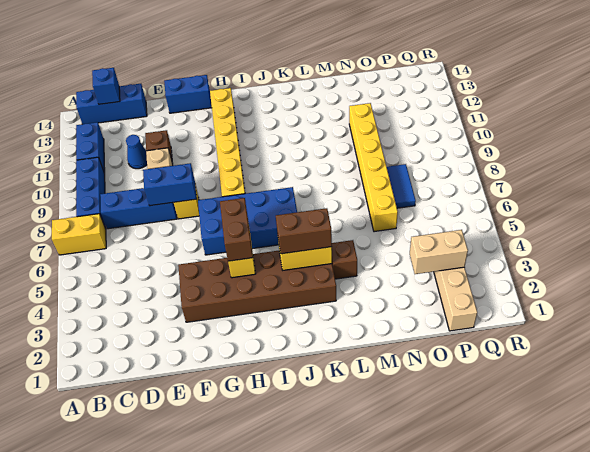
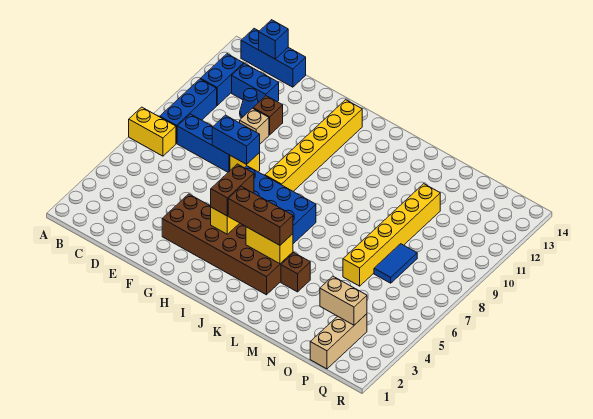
blue brick F14:G14 level 1 -> blue brick C12:D12 level 1
brown brick J4:K4 level 3 -> brown brick I4:K4 level 3

